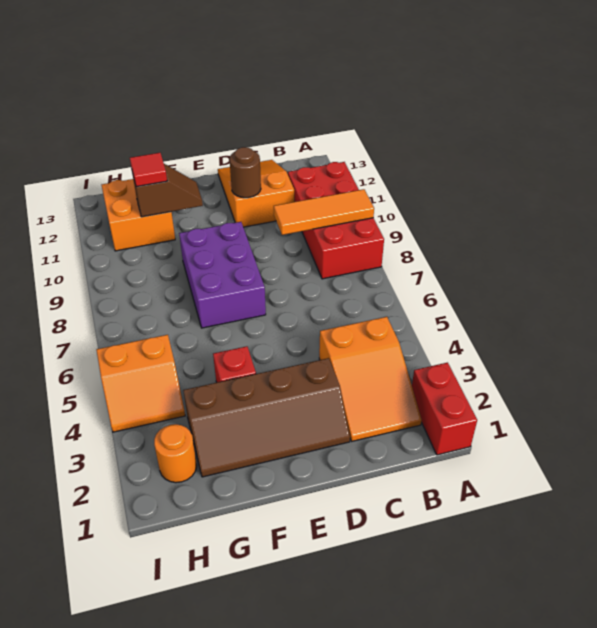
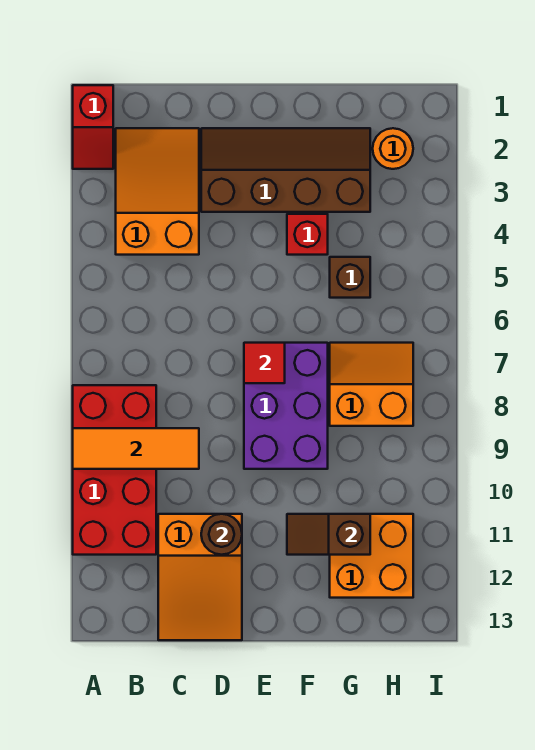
red brick A1:A2 level 1 -> red slope A1:A2 level 1 top 1
none -> brown brick G5 level 1
red tile G11 level 3 -> red tile E7 level 2
orange slope H4:I5 level 1 top 5 -> orange slope G7:H8 level 1 top 8

